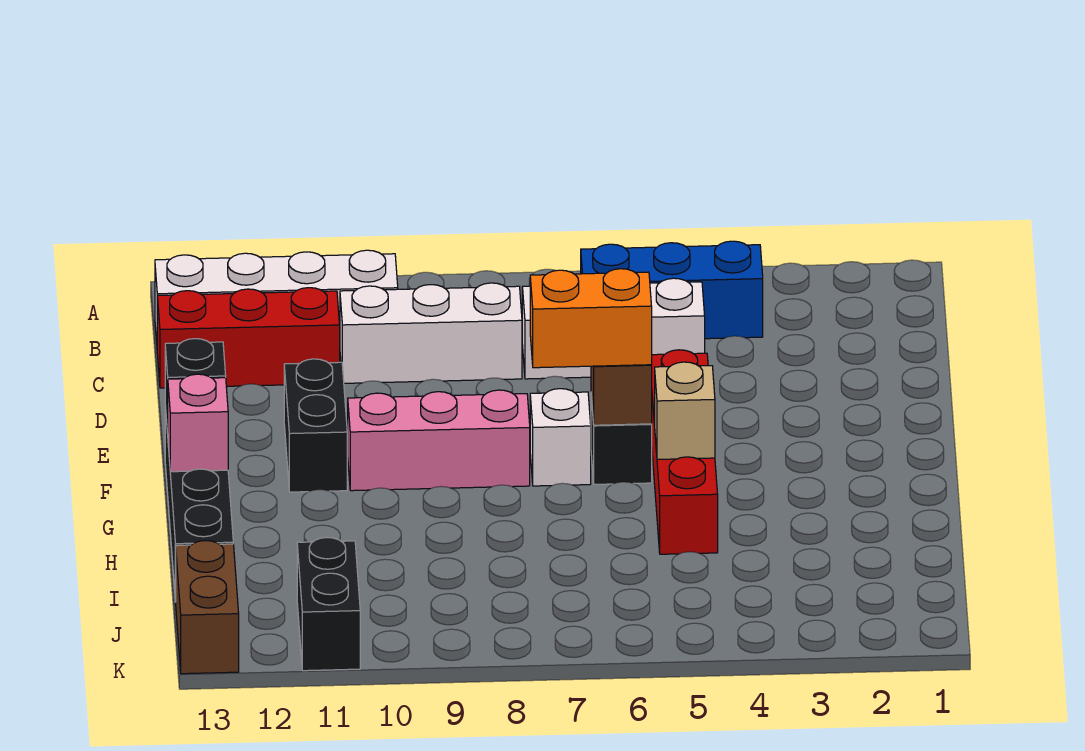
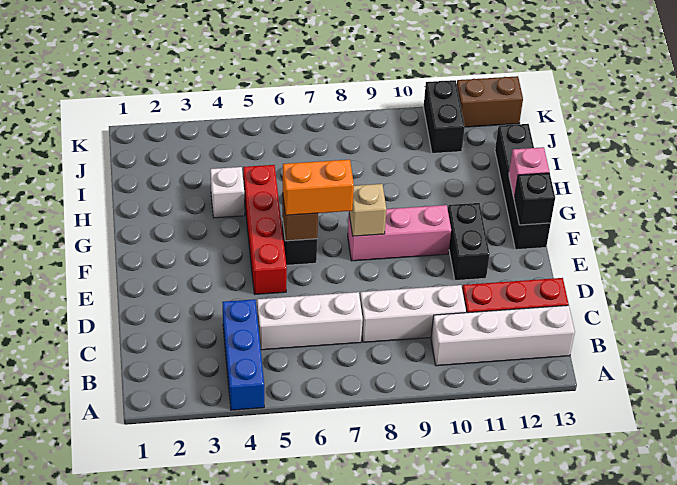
blue brick B4:B6 level 1 -> blue brick A4:C4 level 1
white brick F7 level 1 -> white brick H4 level 1
tan brick G5 level 2 -> tan brick F8 level 2
brown brick J13:K13 level 1 -> brown brick K12:K13 level 1

